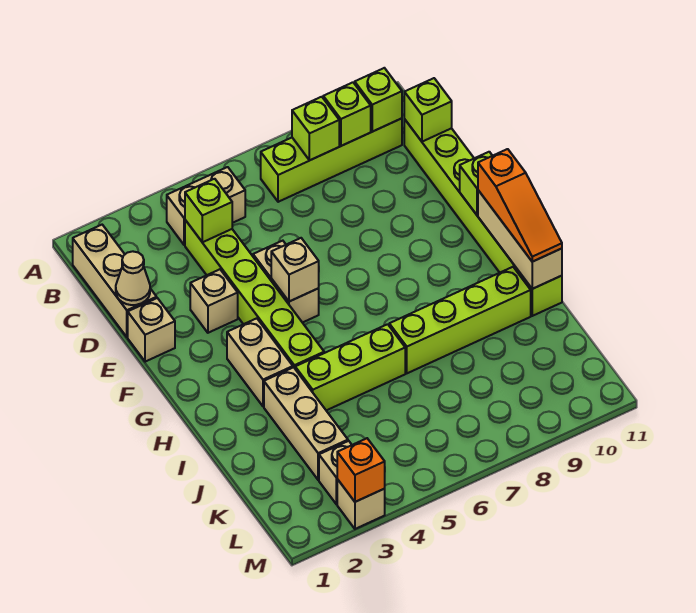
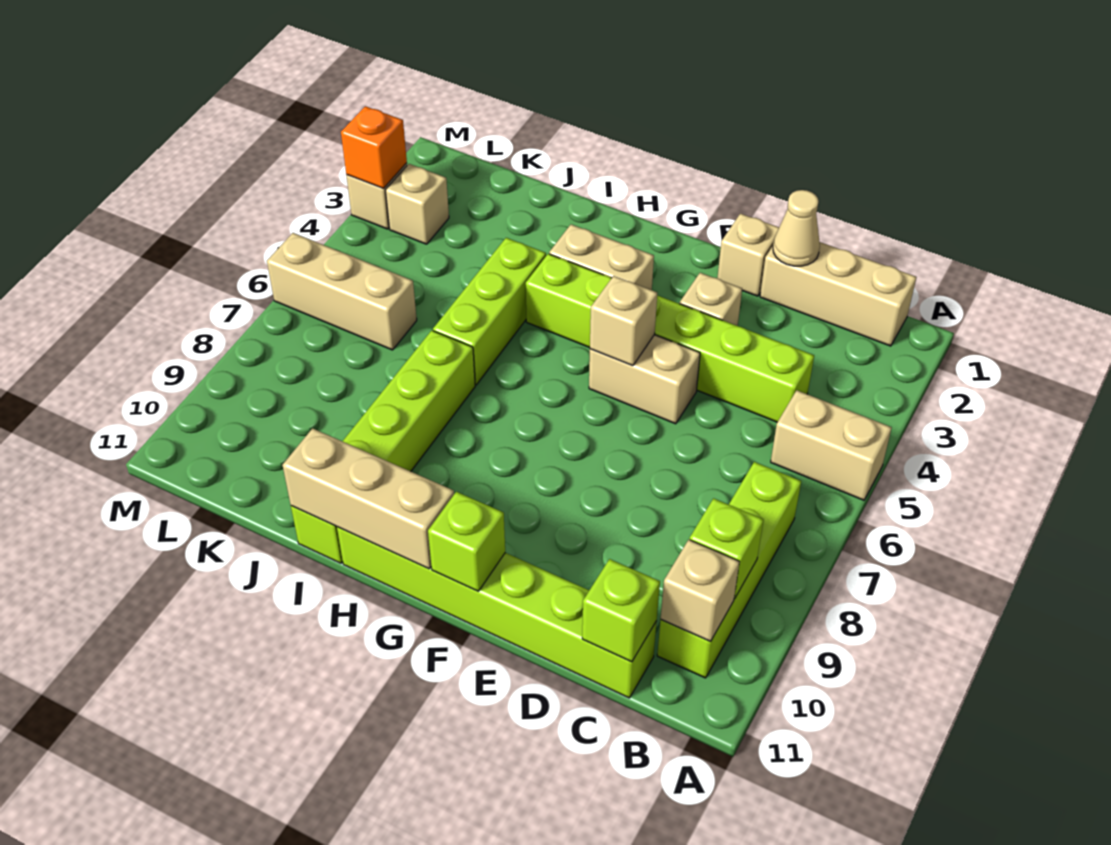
tan brick B4:B5 level 1 -> tan brick A5:B5 level 1
lime brick B8 level 2 -> none
lime brick B10 level 2 -> tan brick B10 level 2
lime brick C4 level 2 -> none
orange slope G11:I11 level 3 top G -> none
tan brick I3:K3 level 1 -> tan brick K6:M6 level 1

